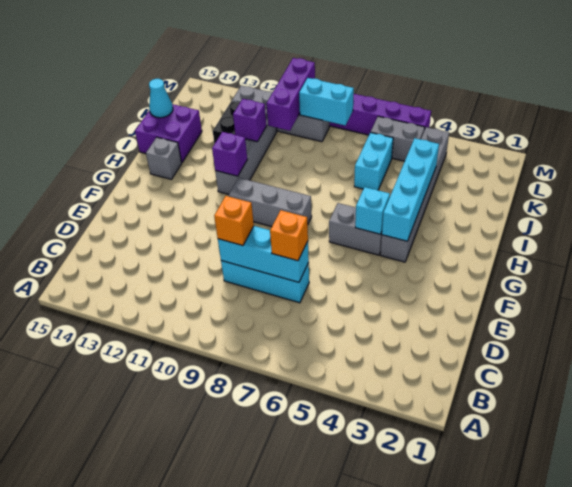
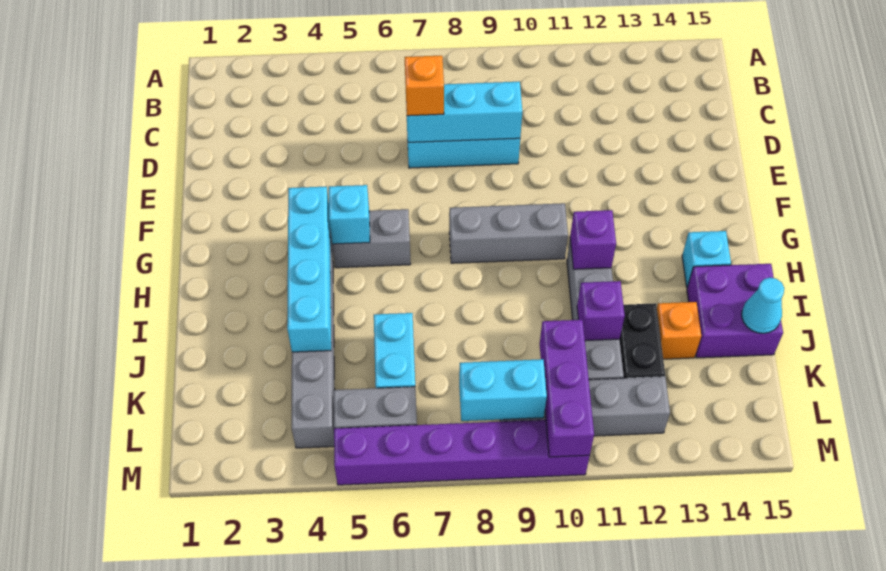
orange brick D9 level 3 -> orange brick J13 level 1
grey brick H14 level 1 -> cyan brick H14 level 1

